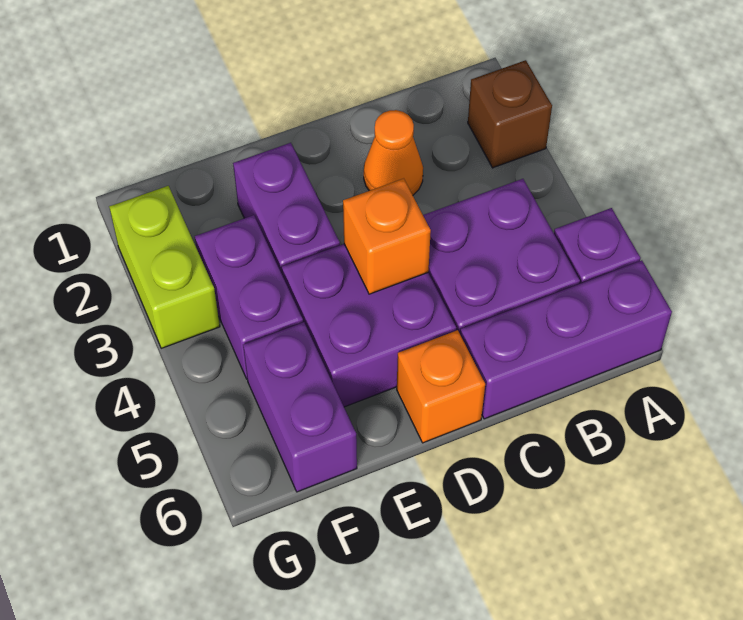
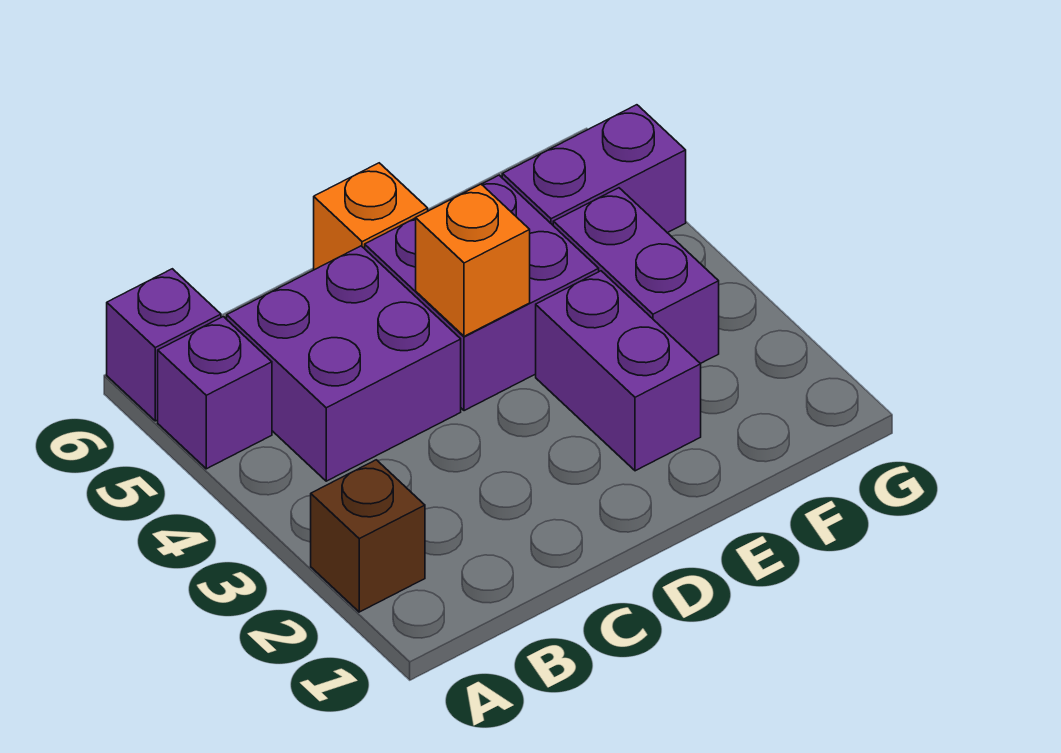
purple brick A6:C6 level 1 -> purple brick A6 level 1
orange cone C2 level 1 -> none
purple brick F5:F6 level 1 -> purple brick F5:G5 level 1
lime brick G2:G3 level 1 -> none

